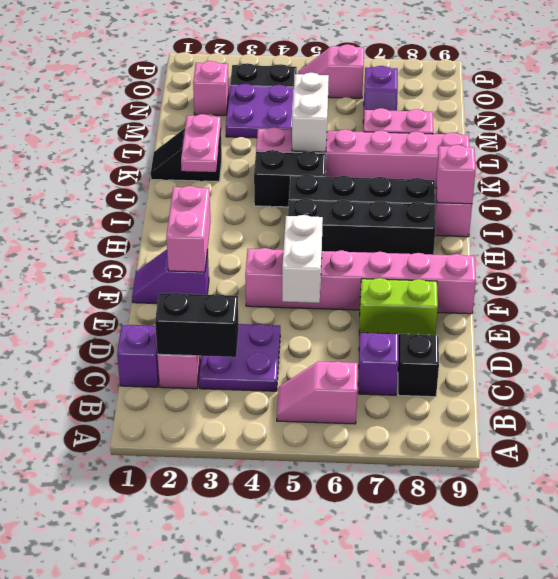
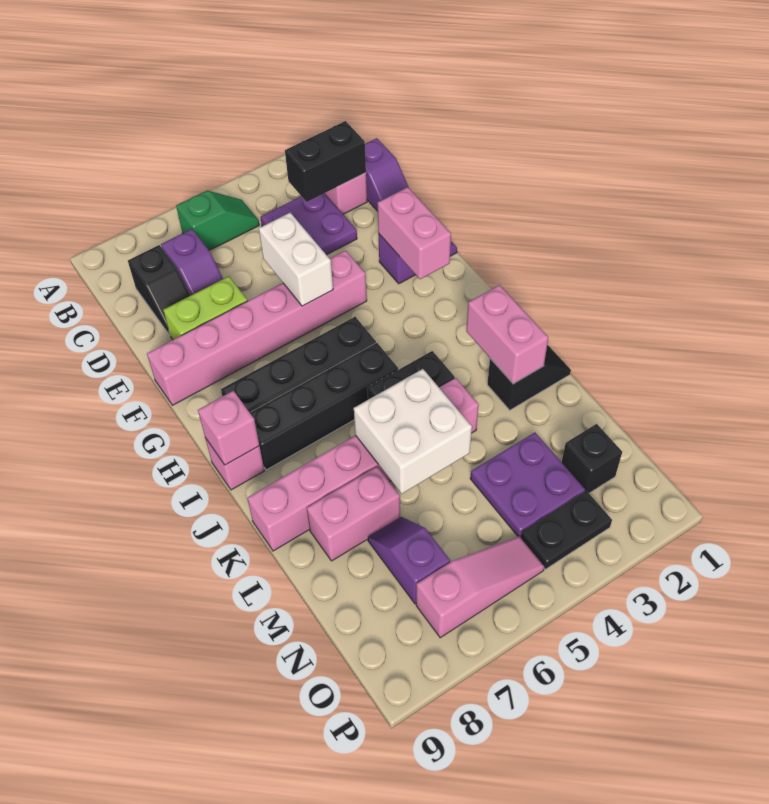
pink slope B5:B6 level 1 top 6 -> green slope B5:B6 level 1 top 6
pink plate J2:K2 level 2 -> pink brick J2:K2 level 2
white brick K5:L5 level 2 -> white brick K5:L6 level 2
pink brick N2 level 1 -> black brick N2 level 1
pink slope O5:O6 level 1 top 6 -> pink slope O5:O7 level 1 top 7

